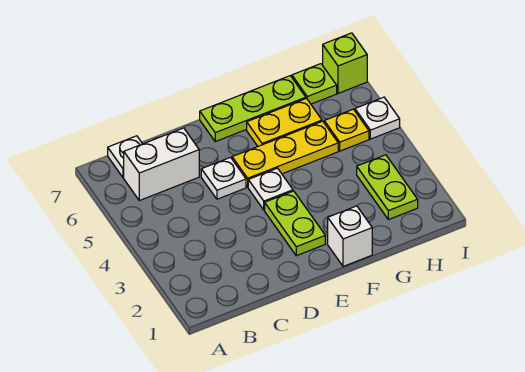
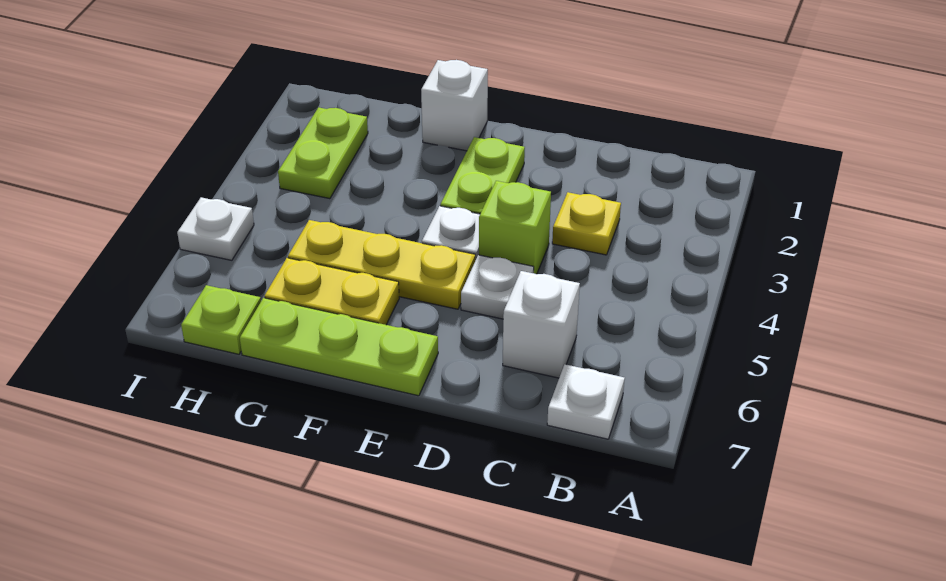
white brick B6:C6 level 1 -> white brick C6 level 1
yellow plate H5 level 1 -> yellow plate C3 level 1
lime brick I7 level 1 -> lime brick D4 level 1

